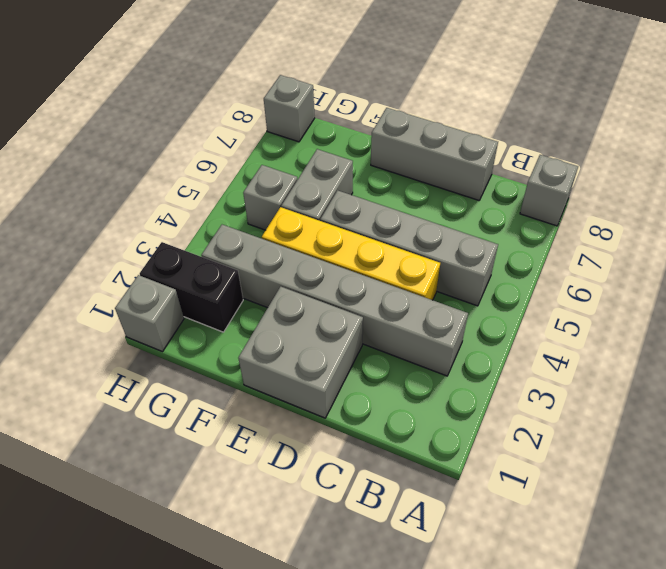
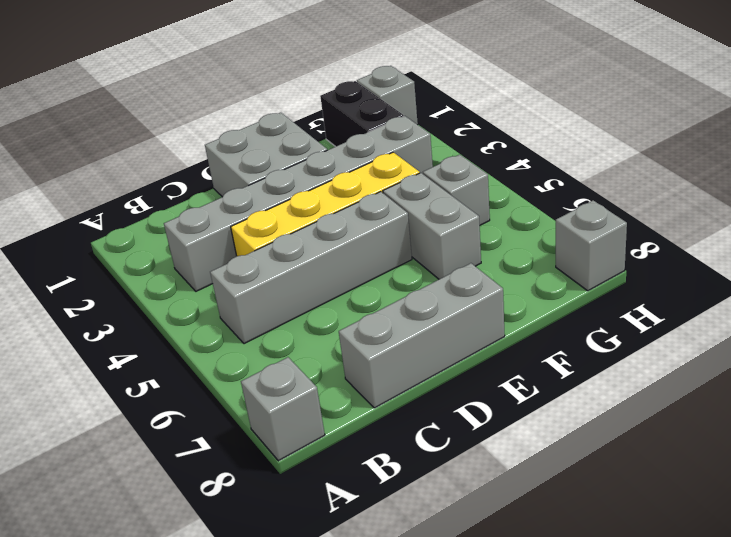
black brick G2:H2 level 1 -> black brick G1:G2 level 1

